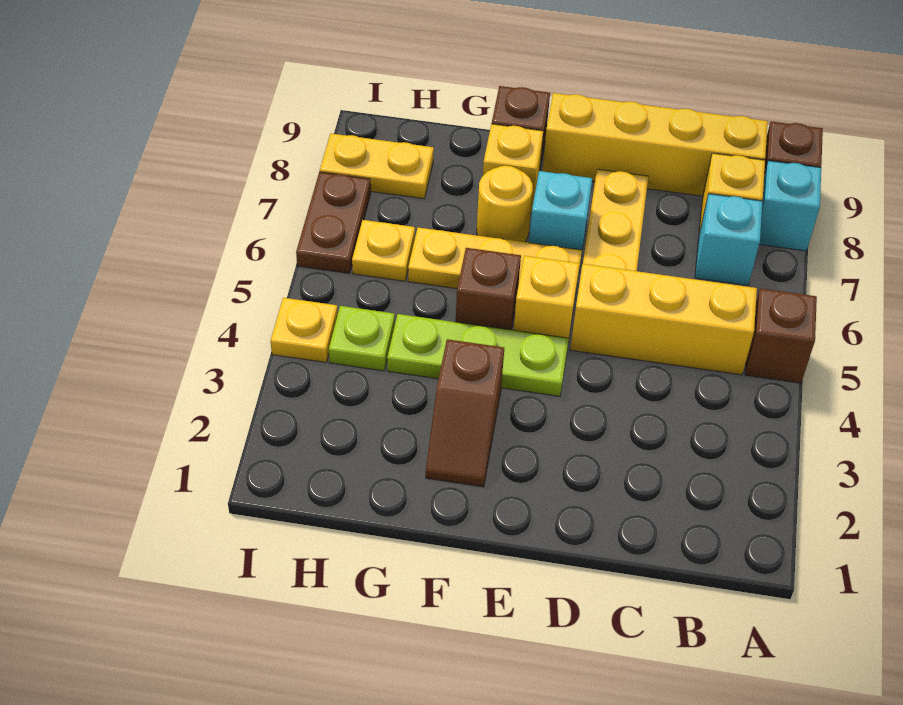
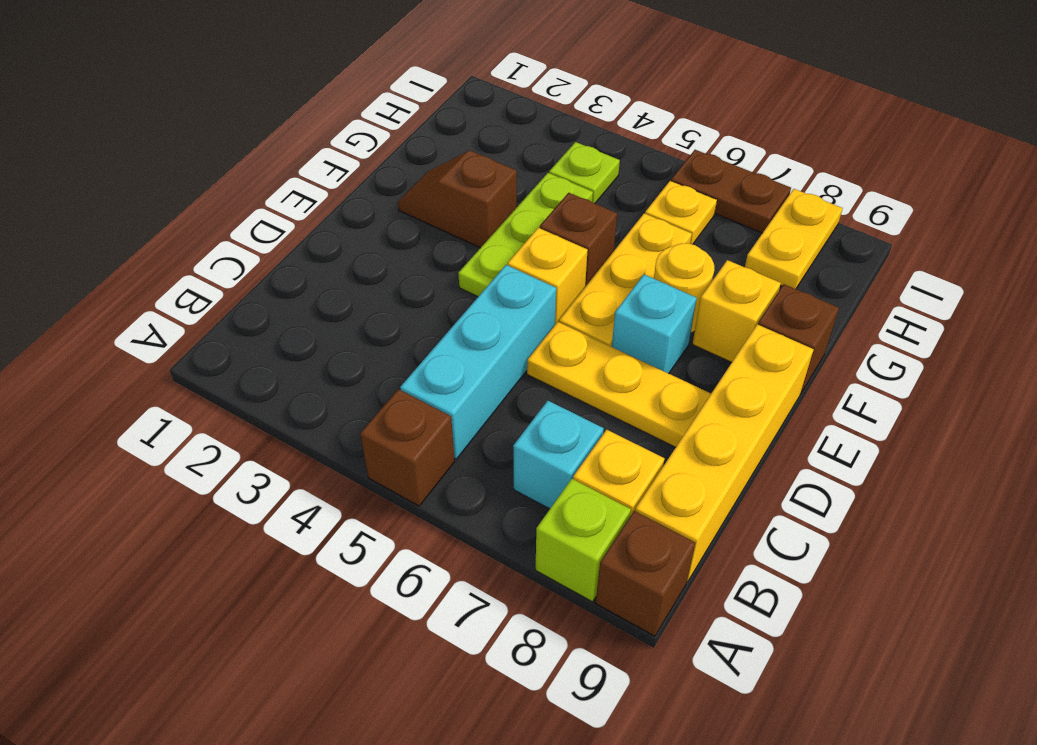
cyan brick A8 level 1 -> lime brick A8 level 1
yellow brick B5:D5 level 1 -> cyan brick B5:D5 level 1
yellow plate I4 level 1 -> none

